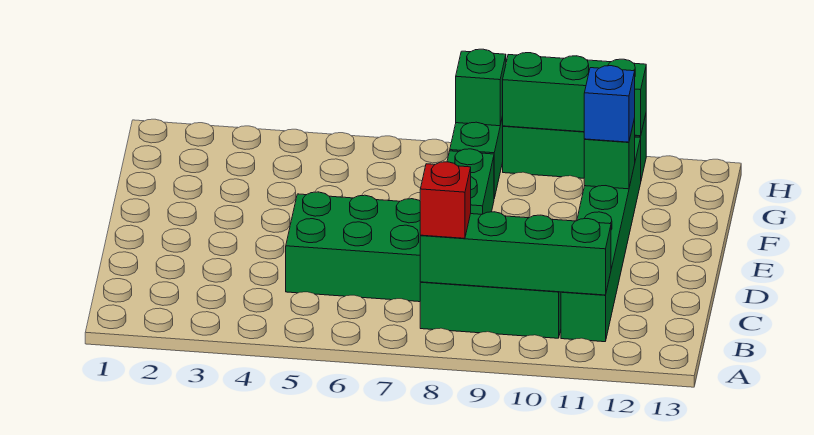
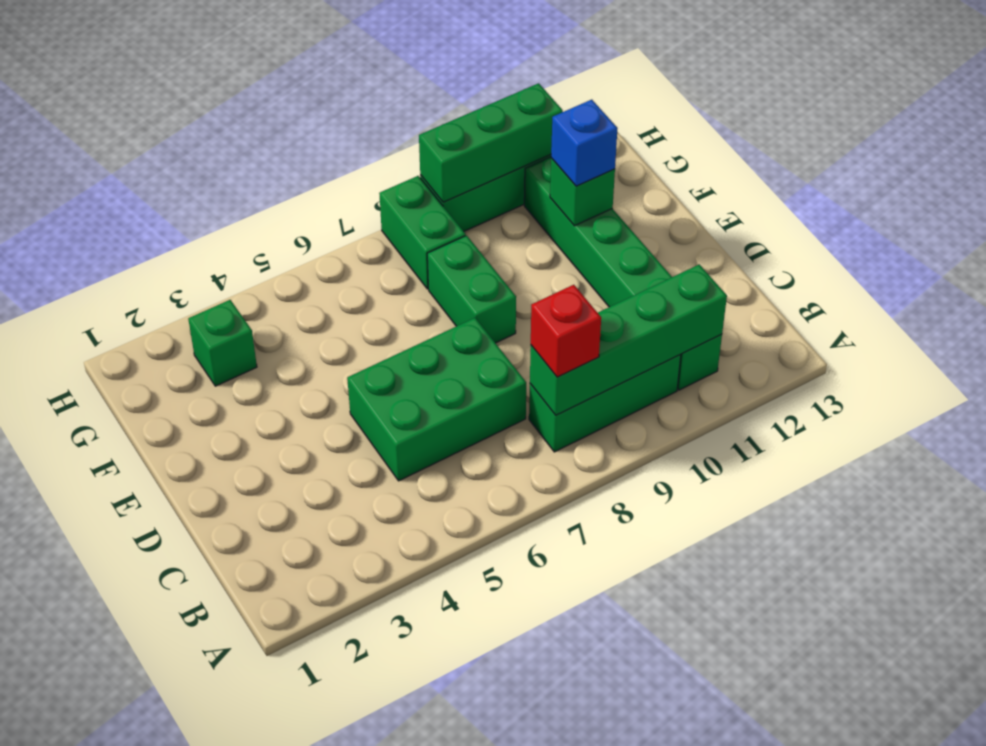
green brick H8 level 2 -> green brick G3 level 1

